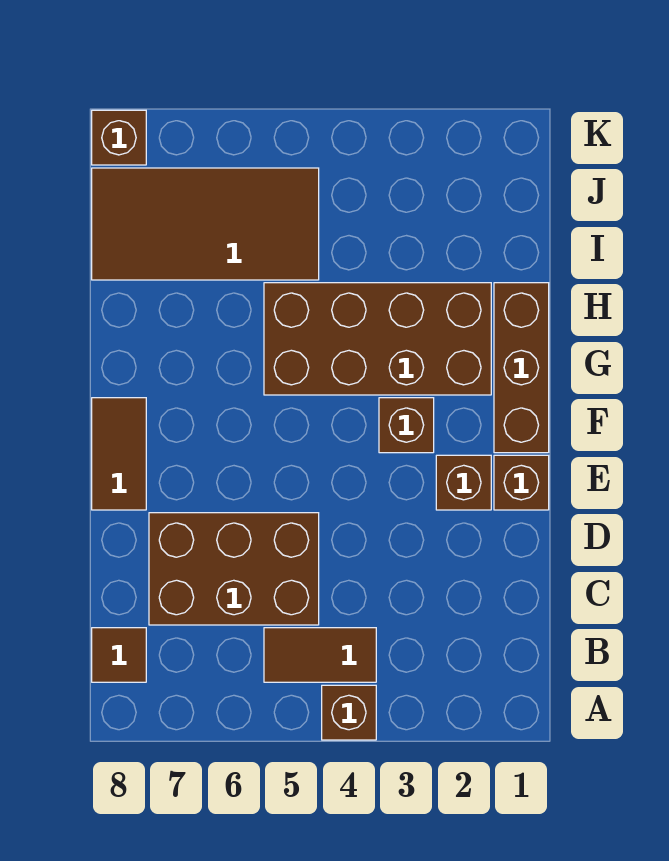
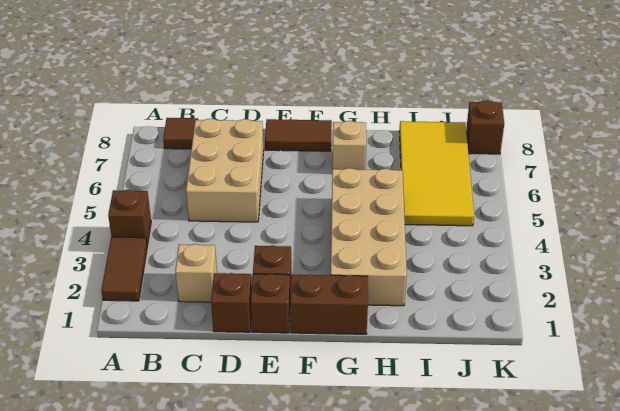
brown tile B4:B5 level 1 -> brown tile A2:A3 level 1
none -> tan brick C2 level 1
brown brick C5:D7 level 1 -> tan brick C5:D7 level 1
brown brick F1:H1 level 1 -> brown brick F1:G1 level 1
brown brick F3 level 1 -> brown brick D1 level 1
brown brick G2:H5 level 1 -> tan brick G2:H5 level 1
none -> tan brick G7 level 1
brown tile I5:J8 level 1 -> yellow tile I5:J8 level 1

